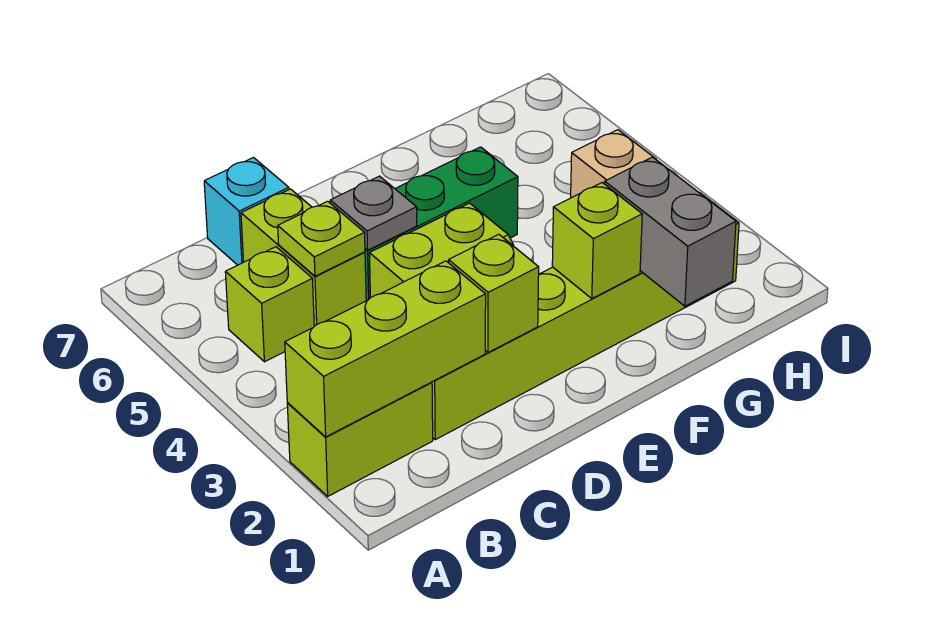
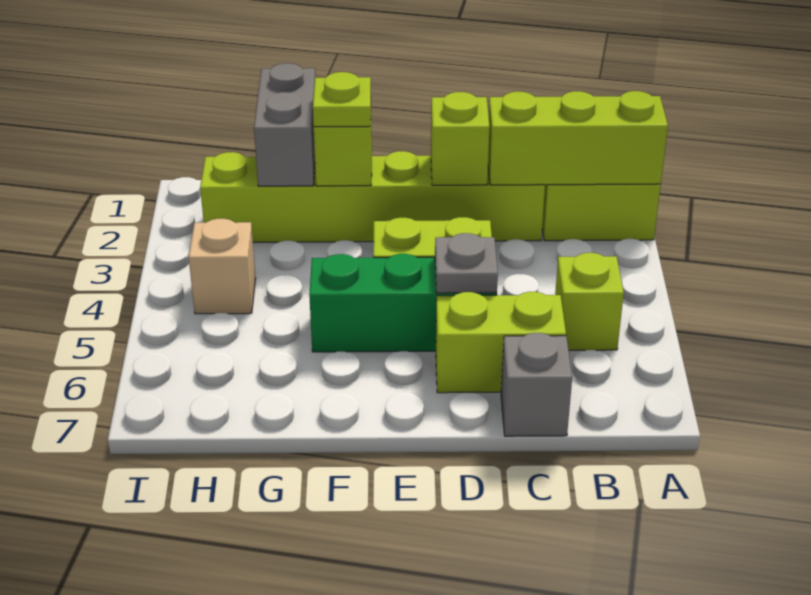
lime brick C5:C6 level 1 -> lime brick C6:D6 level 1
lime plate C5 level 2 -> lime plate F2 level 3
cyan brick C7 level 1 -> grey brick C7 level 1

